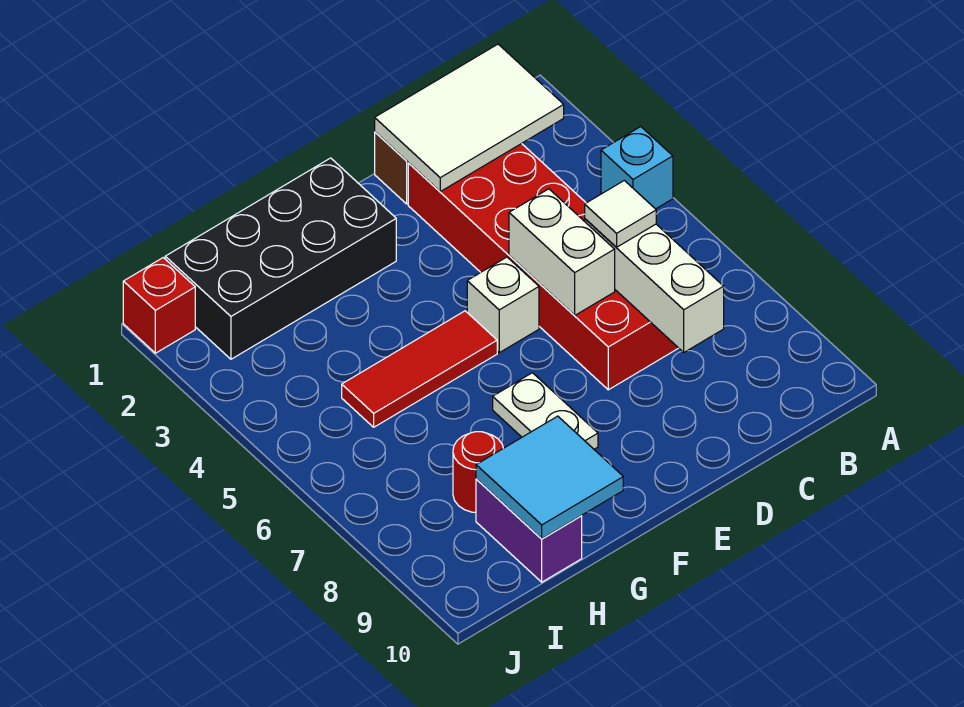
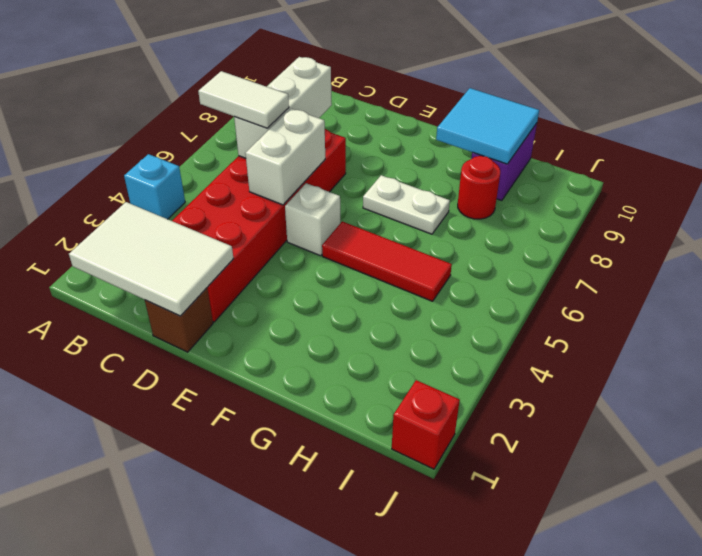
white tile C6 level 3 -> white tile B6:C6 level 3
black brick F1:I2 level 1 -> none
white plate F7:F8 level 1 -> white plate F7:G7 level 1

